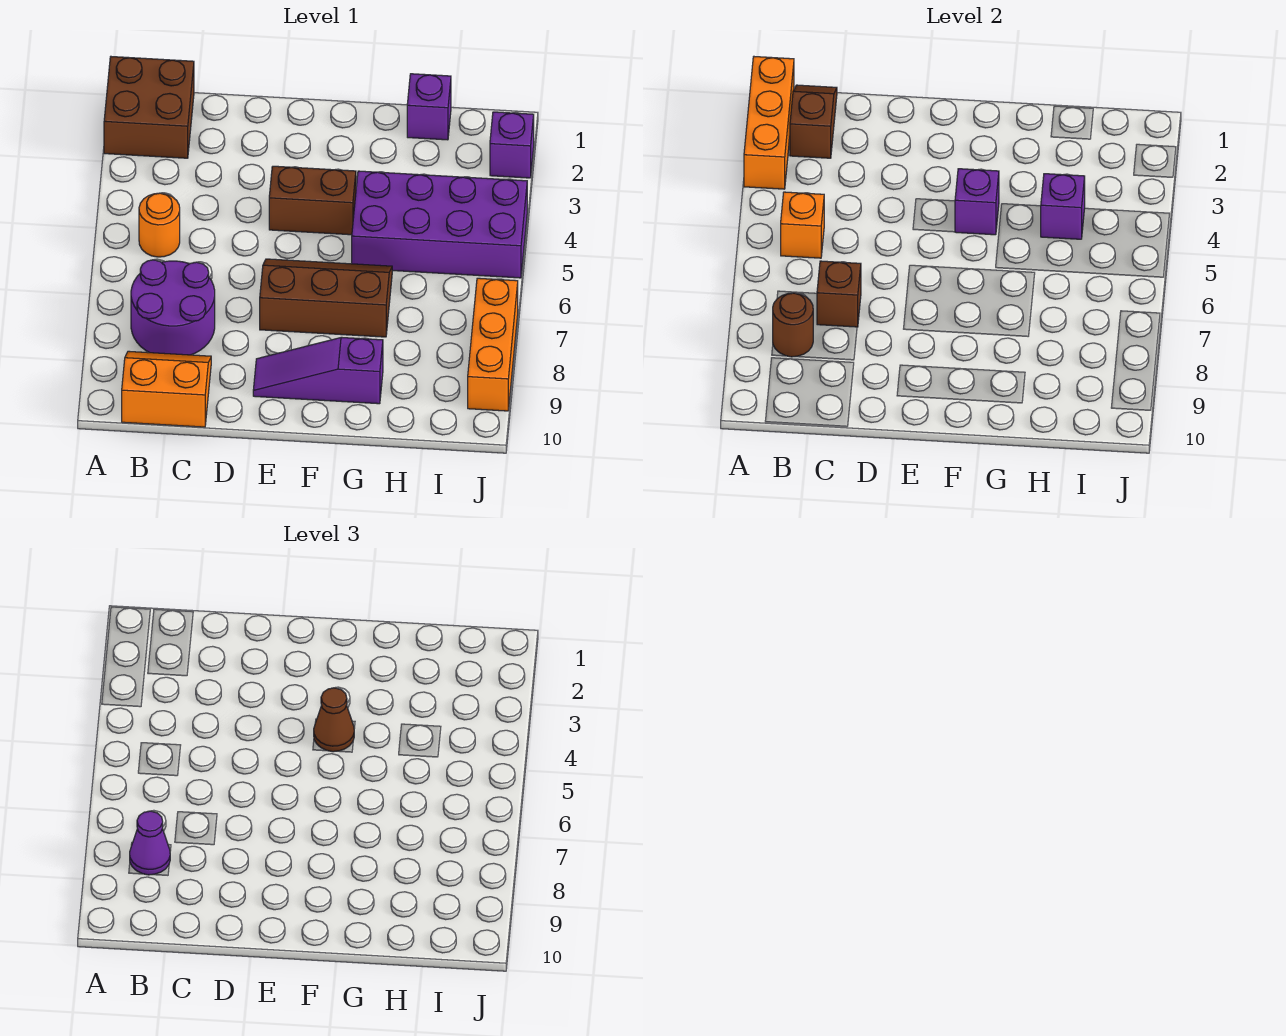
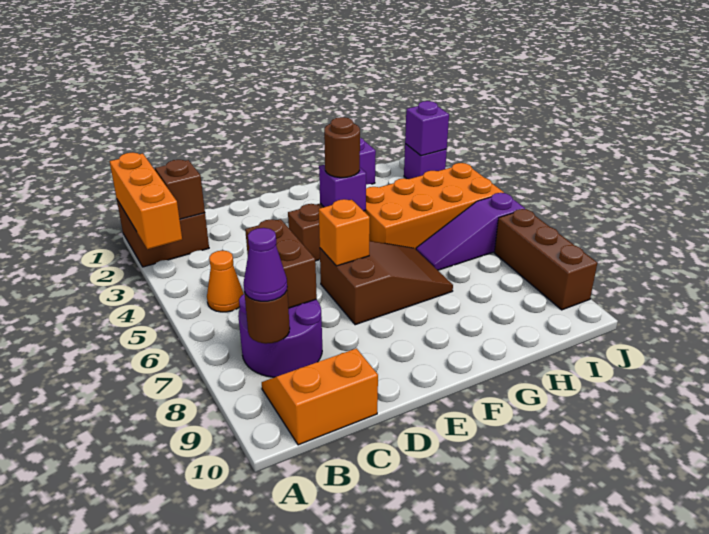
orange round brick B5 level 1 -> orange cone B5 level 1
orange brick B5 level 2 -> orange brick E6 level 2
brown brick C7 level 2 -> brown brick C6:C7 level 2
brown slope E6:G7 level 1 top 7 -> brown slope E6:G7 level 1 top E
purple slope E9:G9 level 1 top G -> purple slope H6:J6 level 1 top J
brown cone F4 level 3 -> brown round brick F4 level 3
purple brick G4:J5 level 1 -> orange brick G4:J5 level 1
purple brick H4 level 2 -> purple brick J2 level 2
orange brick J7:J9 level 1 -> brown brick J7:J9 level 1

